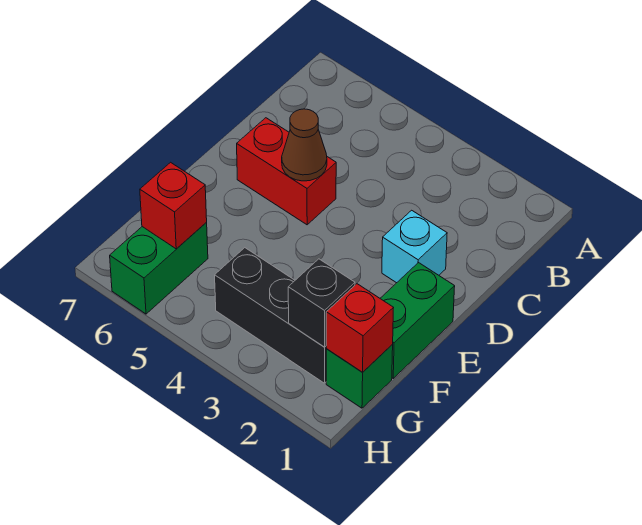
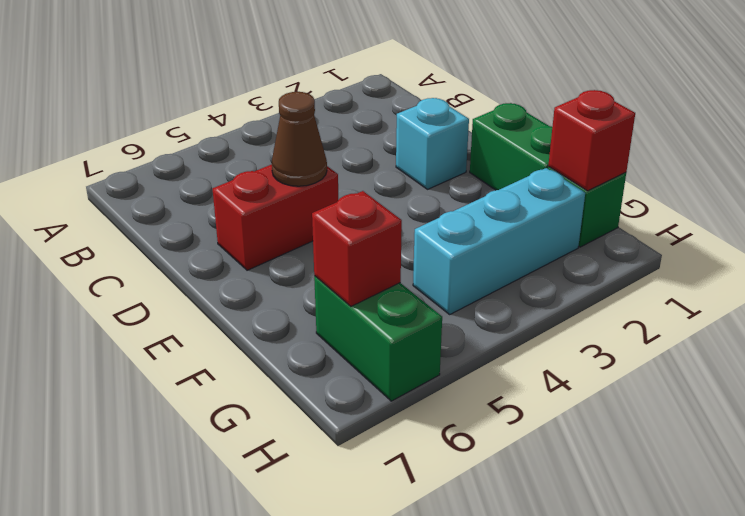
black brick G2:G4 level 1 -> cyan brick G2:G4 level 1
black brick G2 level 2 -> none

